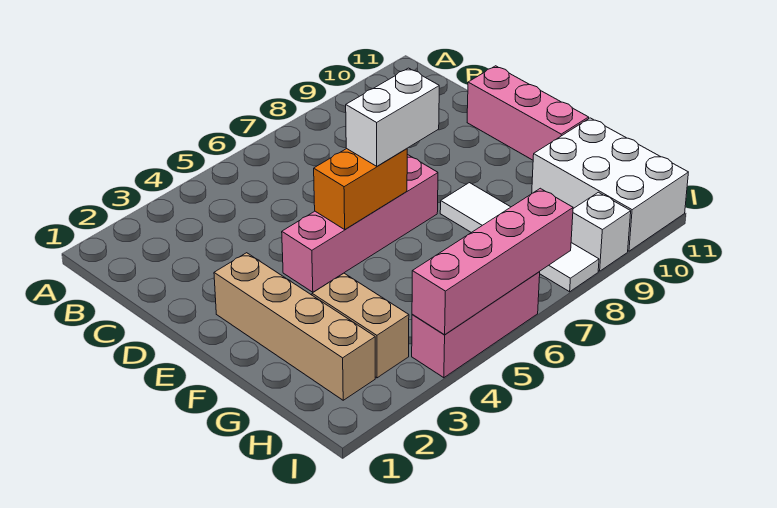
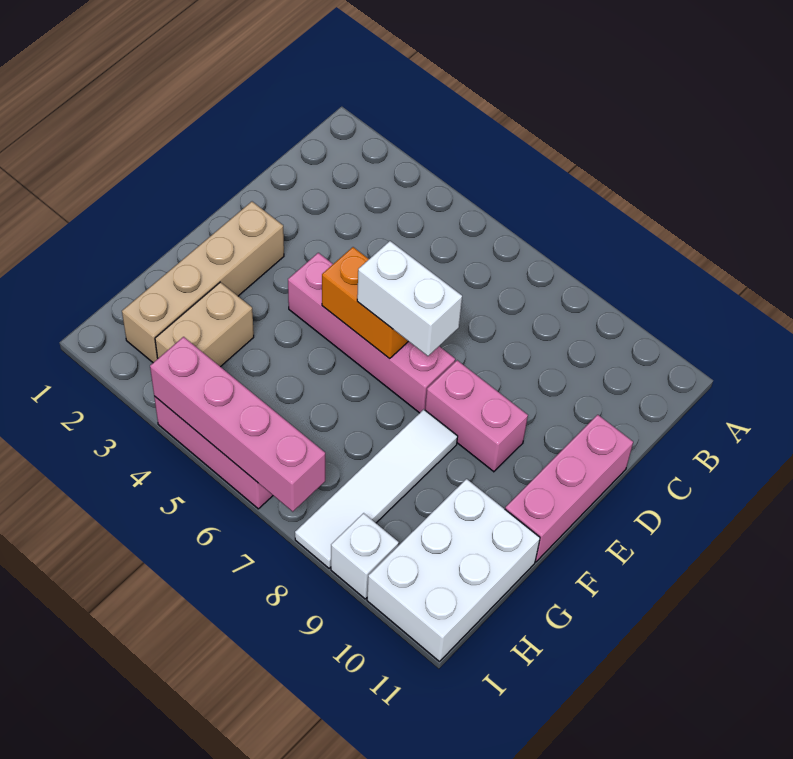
none -> pink brick E8:E9 level 1

